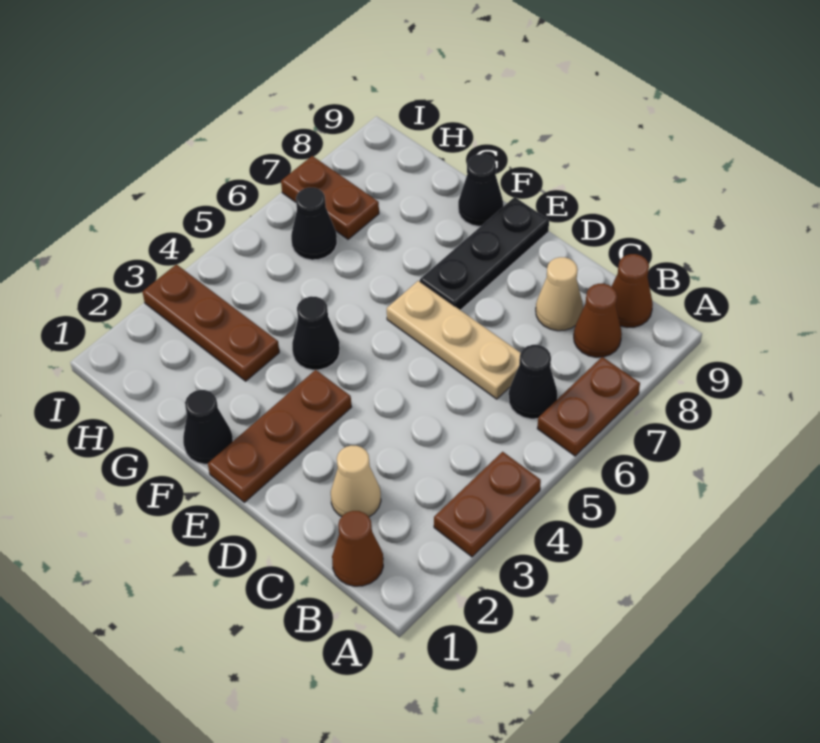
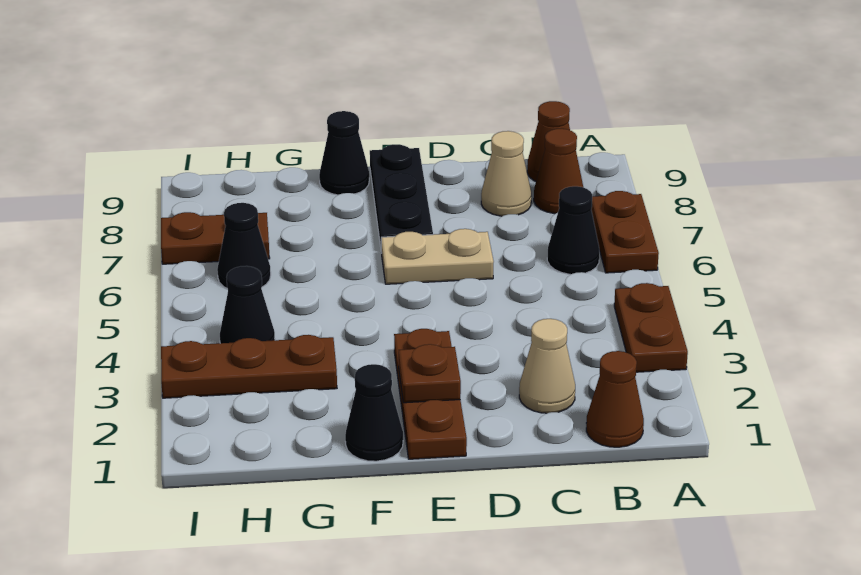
tan plate C6:E6 level 1 -> tan plate D6:E6 level 1
none -> brown plate E2 level 2
black cone F4 level 1 -> black cone H4 level 1

